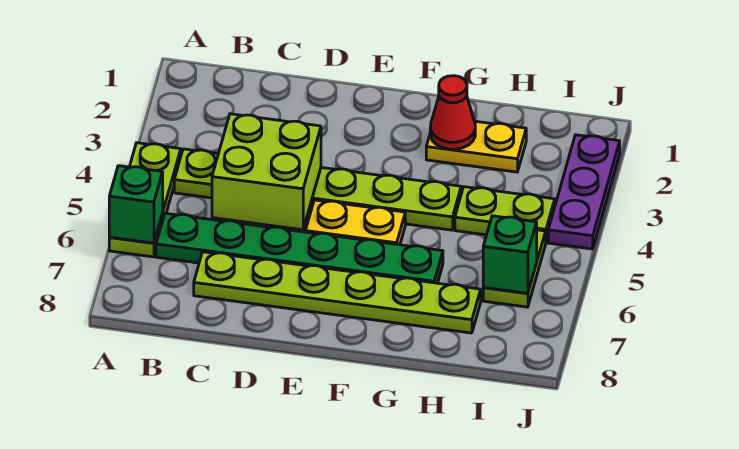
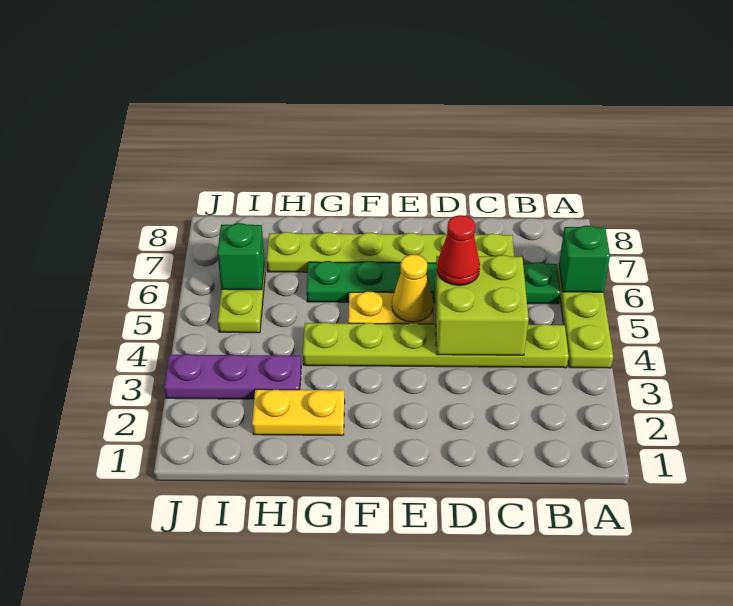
none -> yellow cone E5 level 2
red cone G2 level 2 -> red cone D5 level 3
lime plate H4:I4 level 1 -> none
purple plate J2:J4 level 1 -> purple plate H3:J3 level 1

